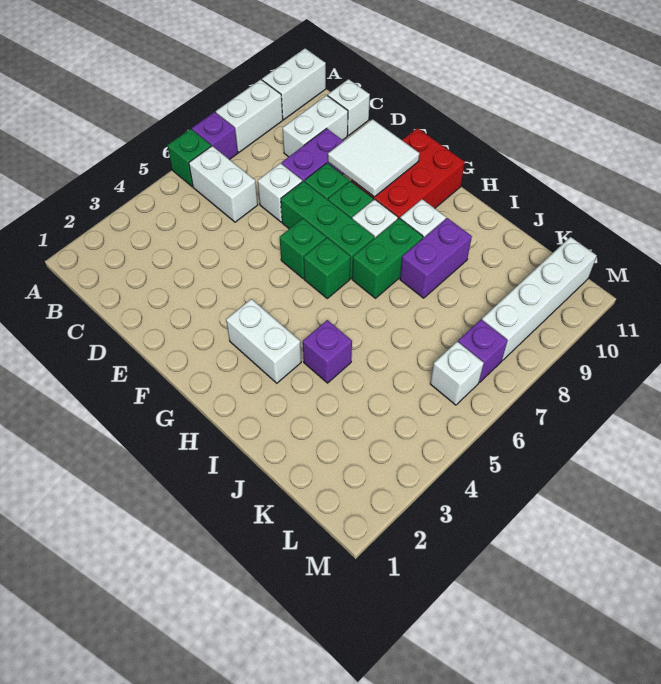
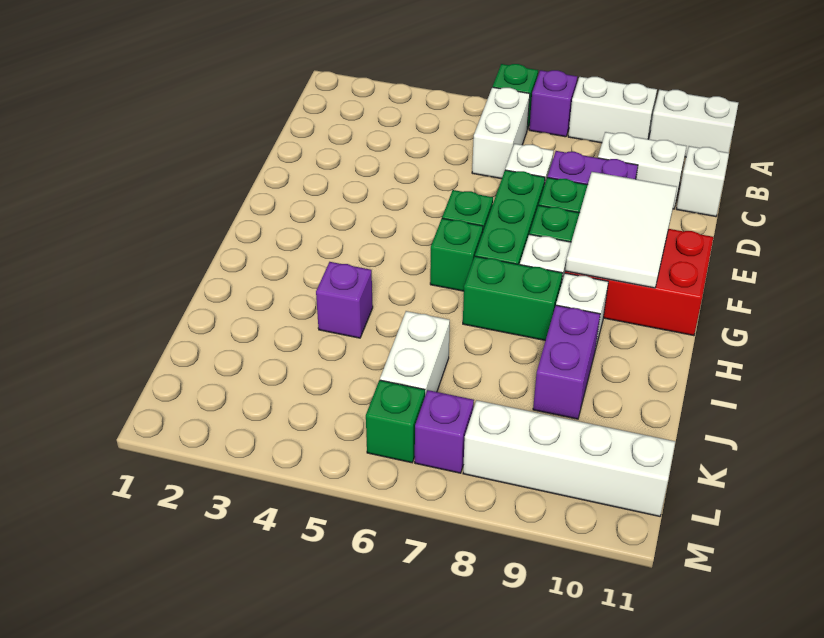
white tile E9:F10 level 2 -> white tile E9:G10 level 2
white brick G3:H3 level 1 -> white brick J6:K6 level 1
purple brick I8:I9 level 1 -> purple brick I9:J9 level 1
white brick L6 level 1 -> green brick L6 level 1

